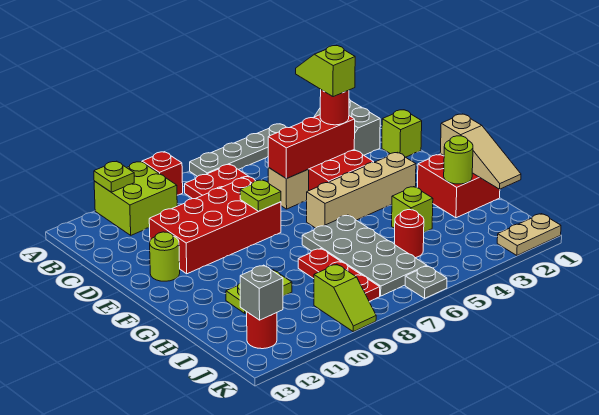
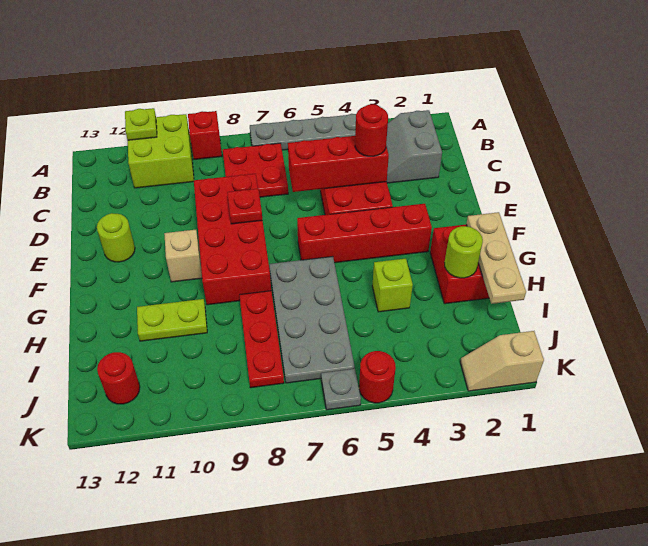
lime slope C4:D4 level 4 top D -> none
lime brick D1 level 1 -> none
tan brick D6 level 1 -> tan brick F10 level 1
red brick D8:E11 level 1 -> red brick D8:G9 level 1
lime plate E8 level 2 -> red plate E8 level 2
tan brick F3:F6 level 1 -> red brick F3:F6 level 1
tan slope G1:I1 level 2 top G -> tan plate G1:I1 level 2
red round brick I5 level 1 -> red round brick K5 level 1
lime slope J9:K9 level 1 top J -> none
grey brick J12 level 2 -> none
tan plate K1:K2 level 1 -> tan slope K1:K2 level 1 top 1

